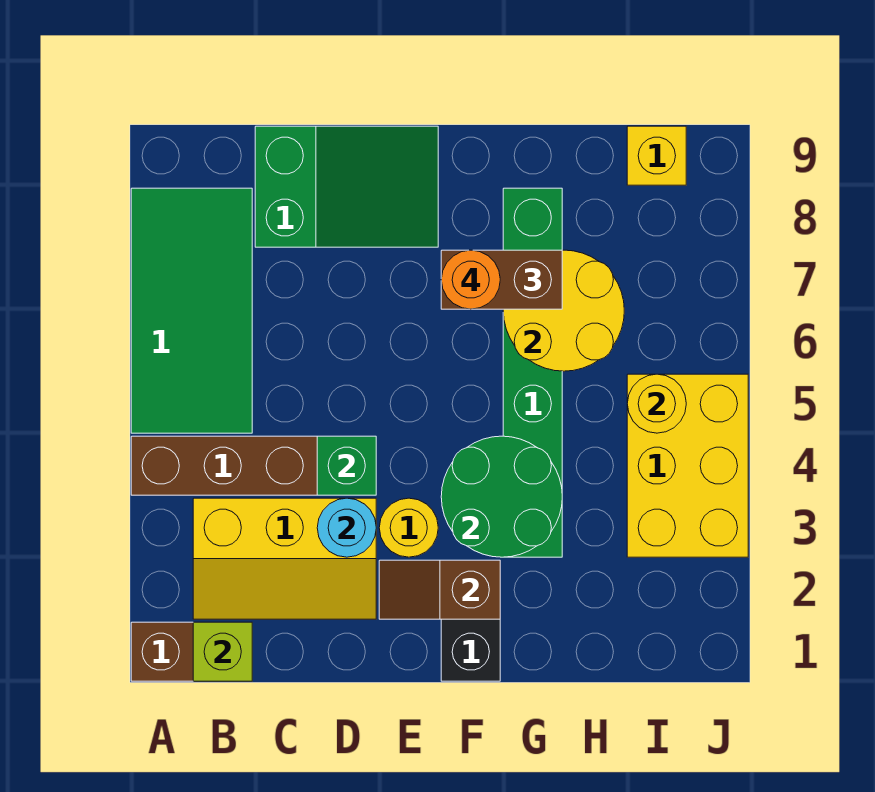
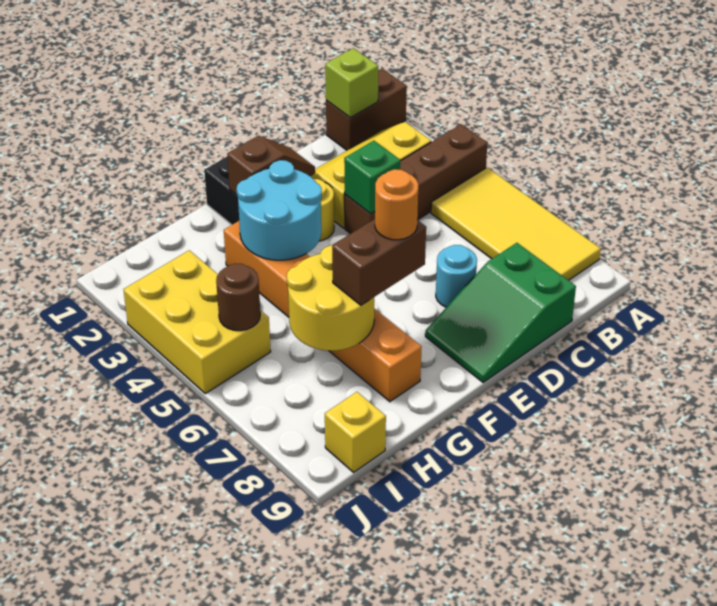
green tile A5:B8 level 1 -> yellow tile A5:B8 level 1
cyan round brick D3 level 2 -> cyan round brick D7 level 1
green round brick F3:G4 level 2 -> cyan round brick F3:G4 level 2
green brick G3:G8 level 1 -> orange brick G3:G8 level 1
yellow round brick I5 level 2 -> brown round brick I5 level 2

